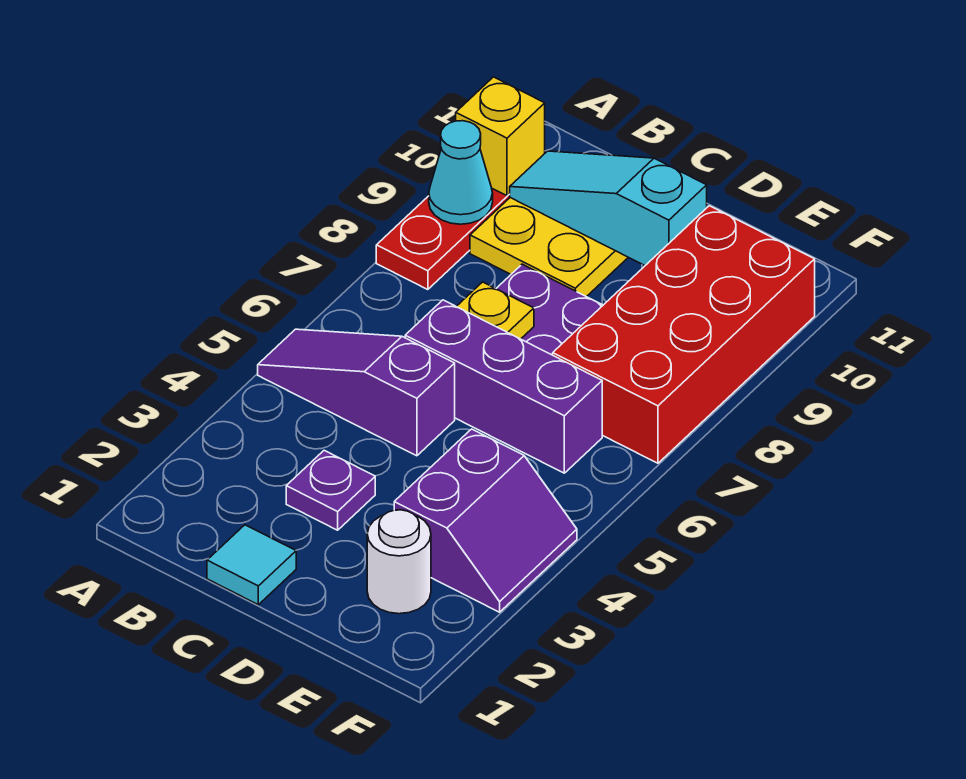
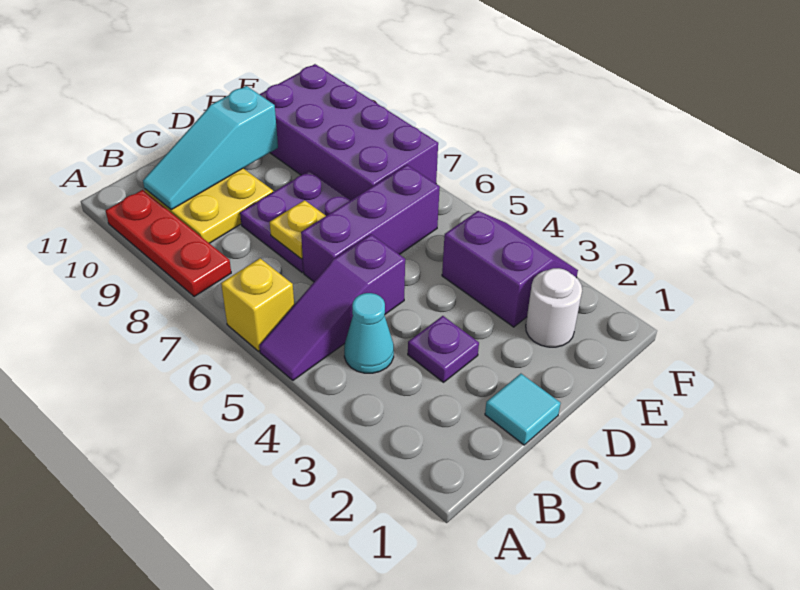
cyan cone A9 level 2 -> cyan cone B4 level 1
yellow brick A10 level 2 -> yellow brick A6 level 1
red brick E7:F10 level 1 -> purple brick E7:F10 level 1

